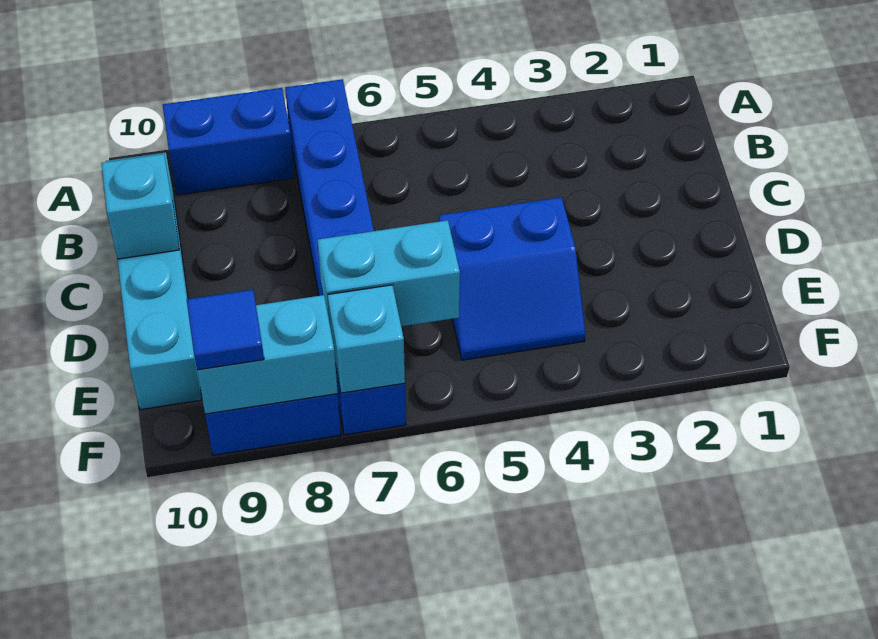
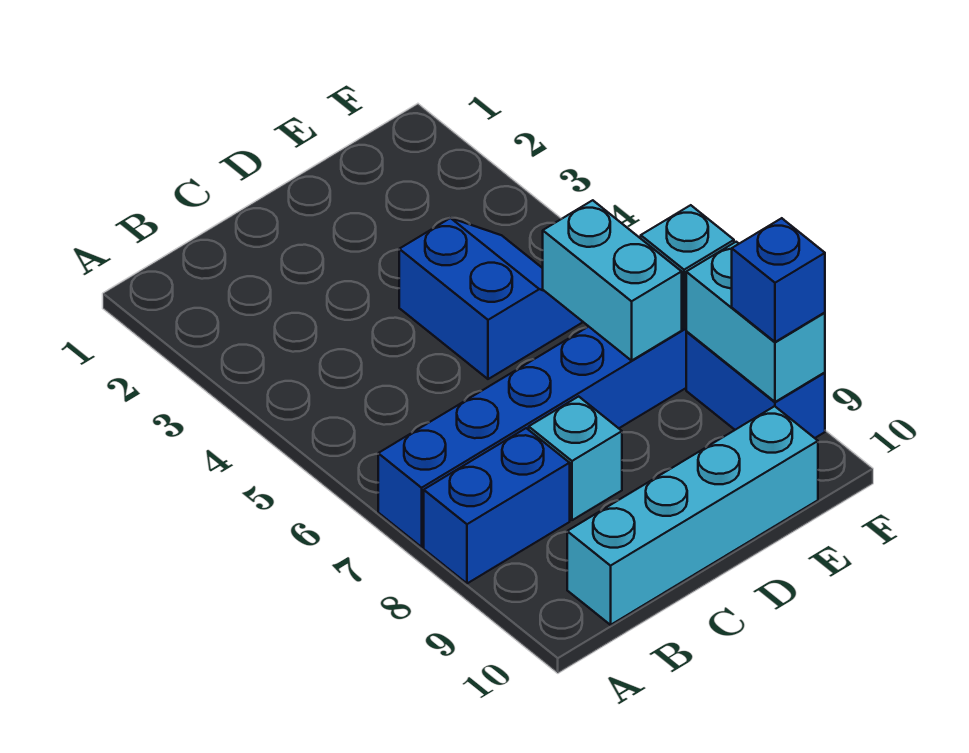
blue brick A8:A9 level 1 -> blue brick A8:B8 level 1
cyan brick C10 level 2 -> cyan brick C8 level 1
blue tile F9 level 3 -> blue brick F9 level 3

